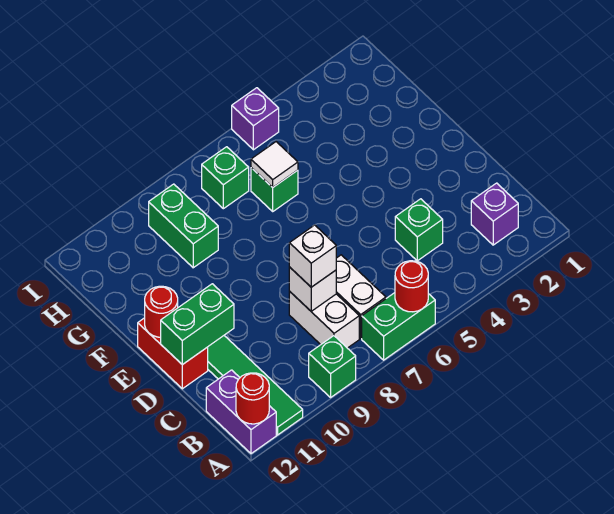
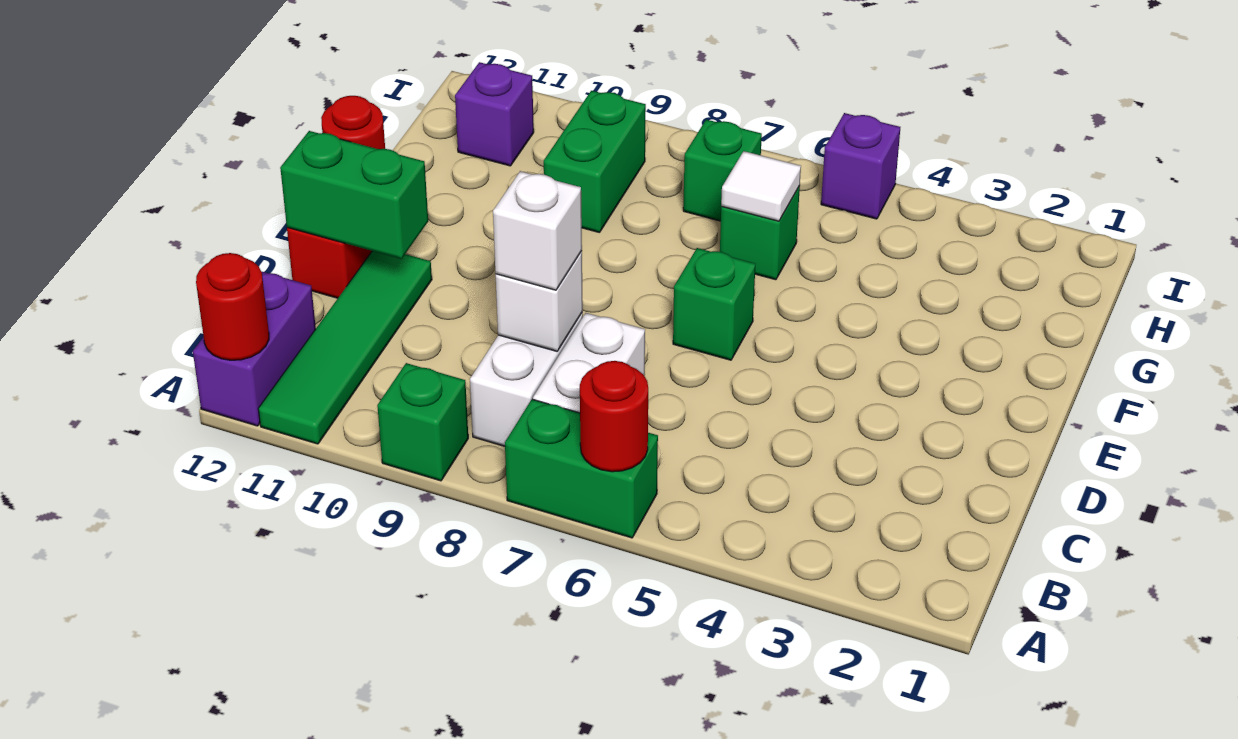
purple brick B2 level 1 -> purple brick H11 level 1
green brick C4 level 1 -> green brick E6 level 1

